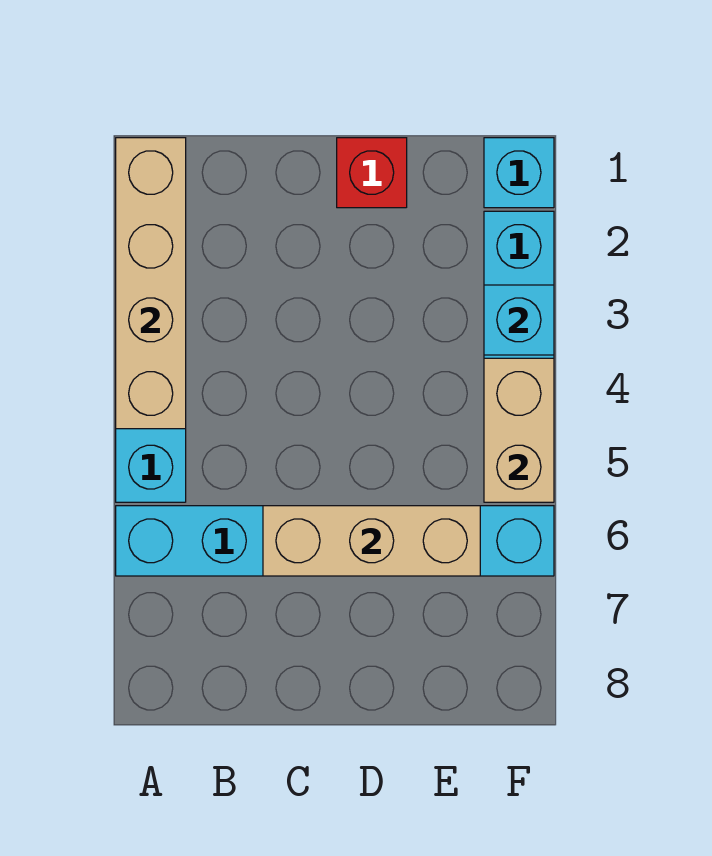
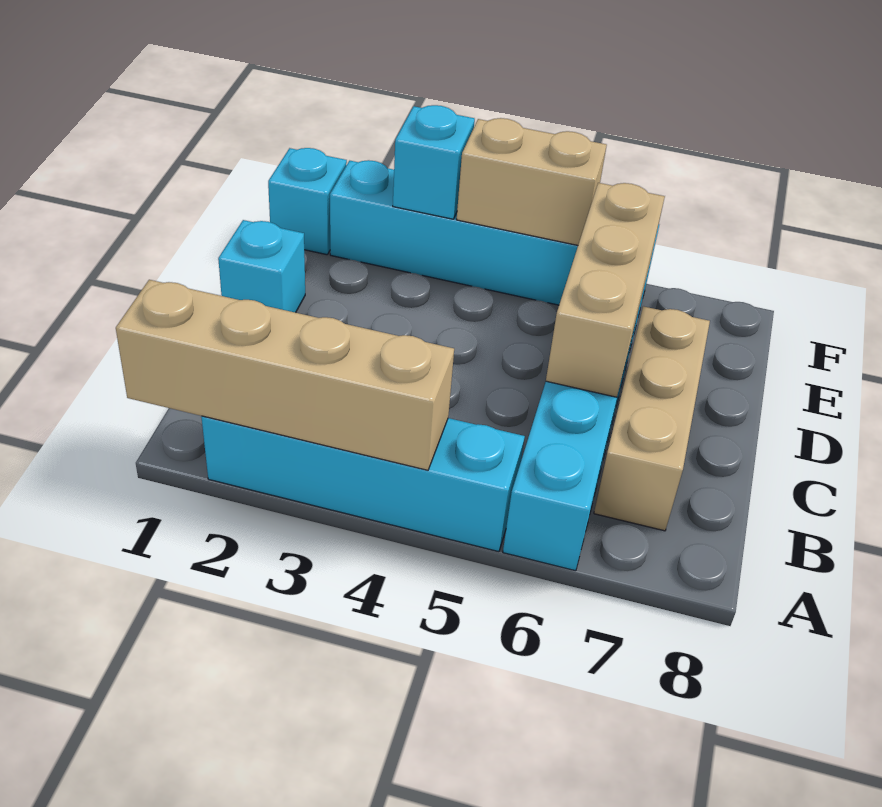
none -> tan brick B7:D7 level 1
red brick D1 level 1 -> cyan brick D1 level 1

